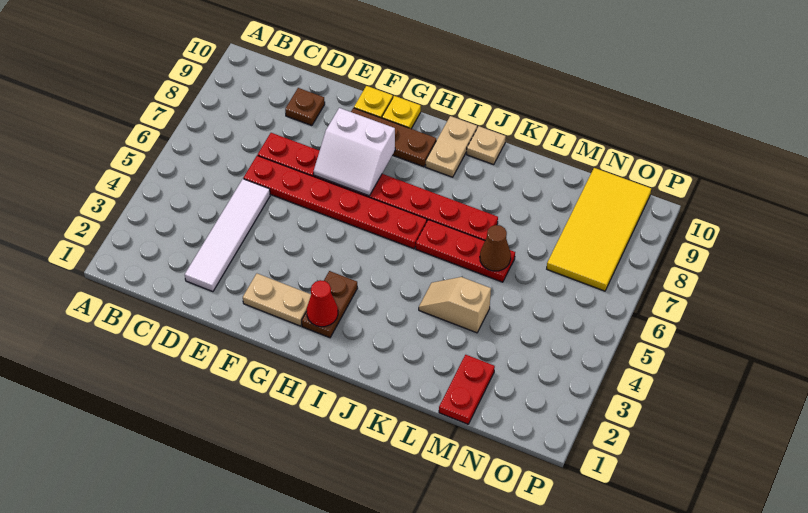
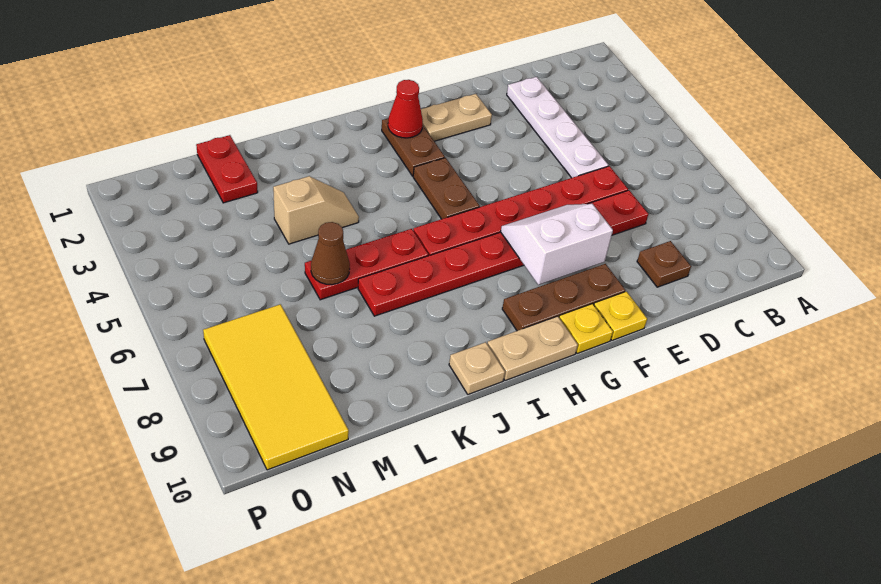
white tile D2:D5 level 1 -> white plate D2:D5 level 1
none -> brown plate H4:H5 level 1
tan plate I9:I10 level 1 -> tan plate H10:I10 level 1

